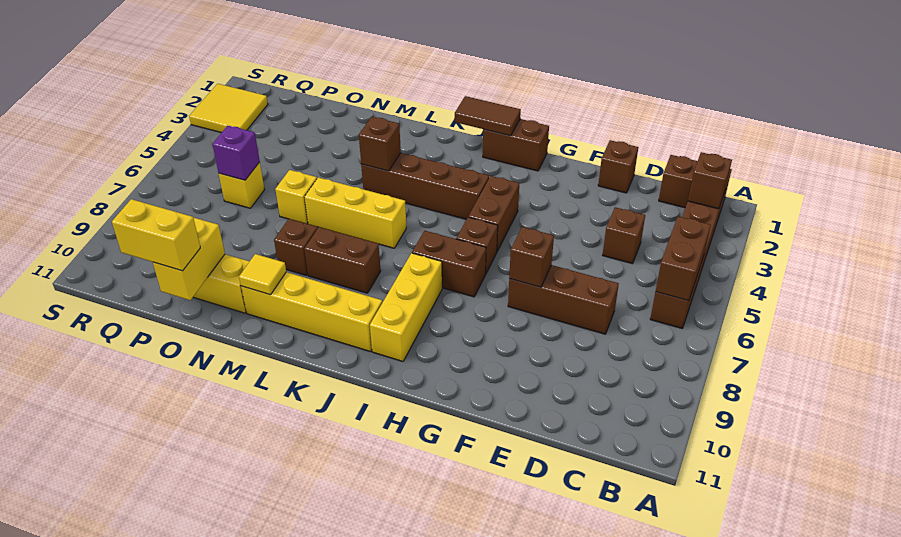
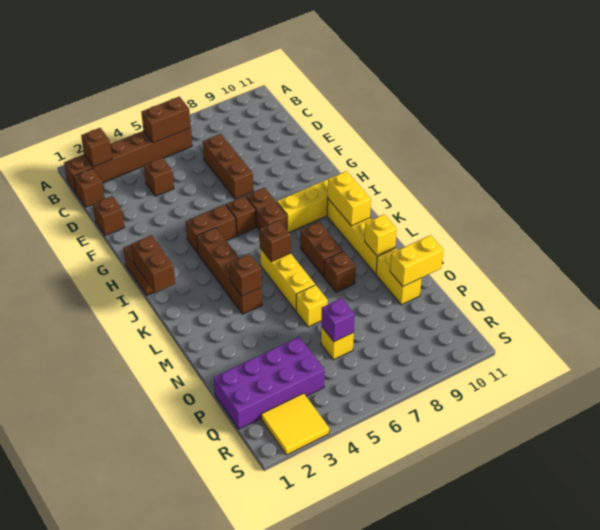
brown brick F7 level 2 -> brown brick K6 level 2
brown tile I1:J1 level 2 -> brown brick I1:J1 level 2
yellow tile M10 level 2 -> yellow brick M10 level 2
yellow brick O11:P11 level 3 -> yellow brick J10:K10 level 2
none -> purple brick P1:Q4 level 1

